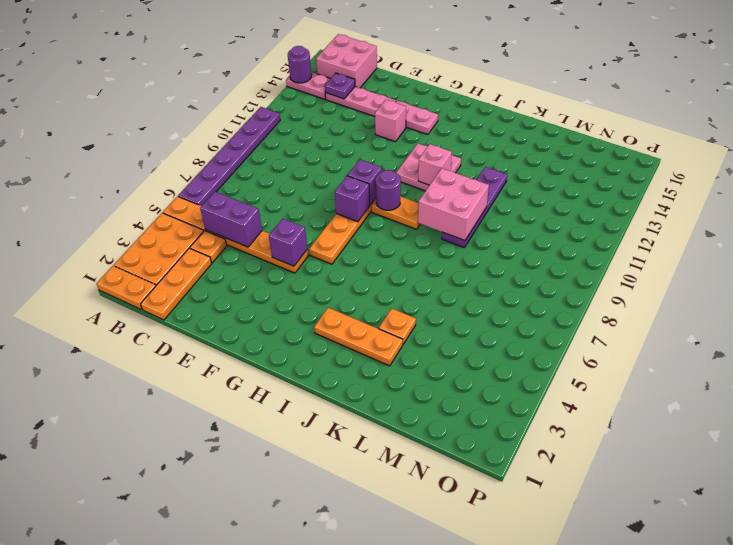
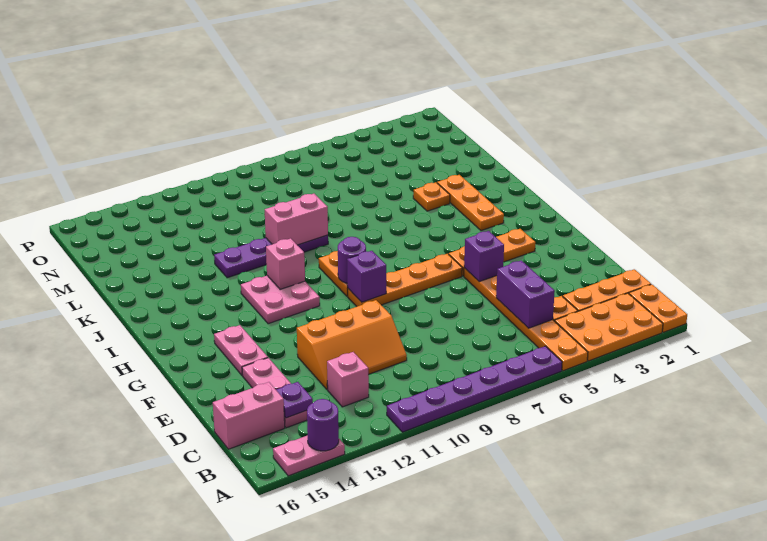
pink plate A14:B14 level 1 -> pink plate A14:A15 level 1
pink brick B15:C16 level 1 -> pink brick C15:C16 level 1
none -> orange slope D10:E12 level 1 top E
pink brick F13 level 1 -> pink brick C12 level 1
none -> orange plate G3:G5 level 1
purple brick G8 level 2 -> none
pink brick J9:K10 level 2 -> pink brick K9:K10 level 2

